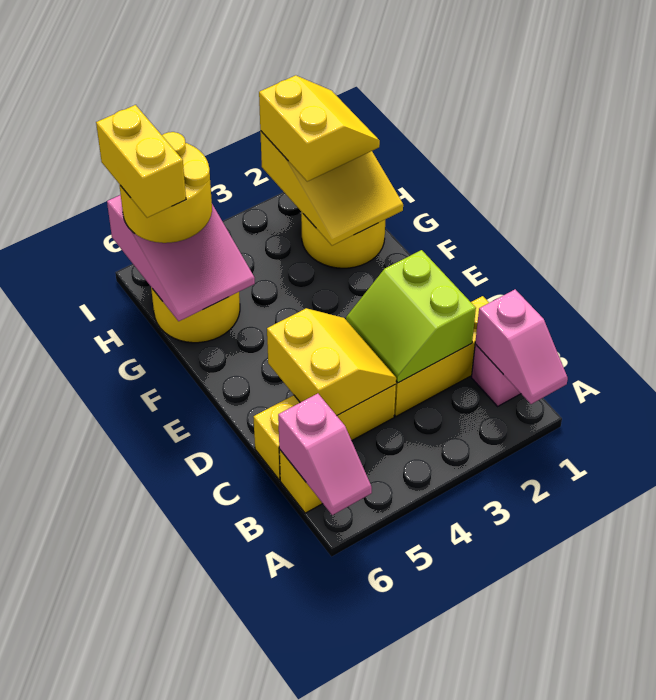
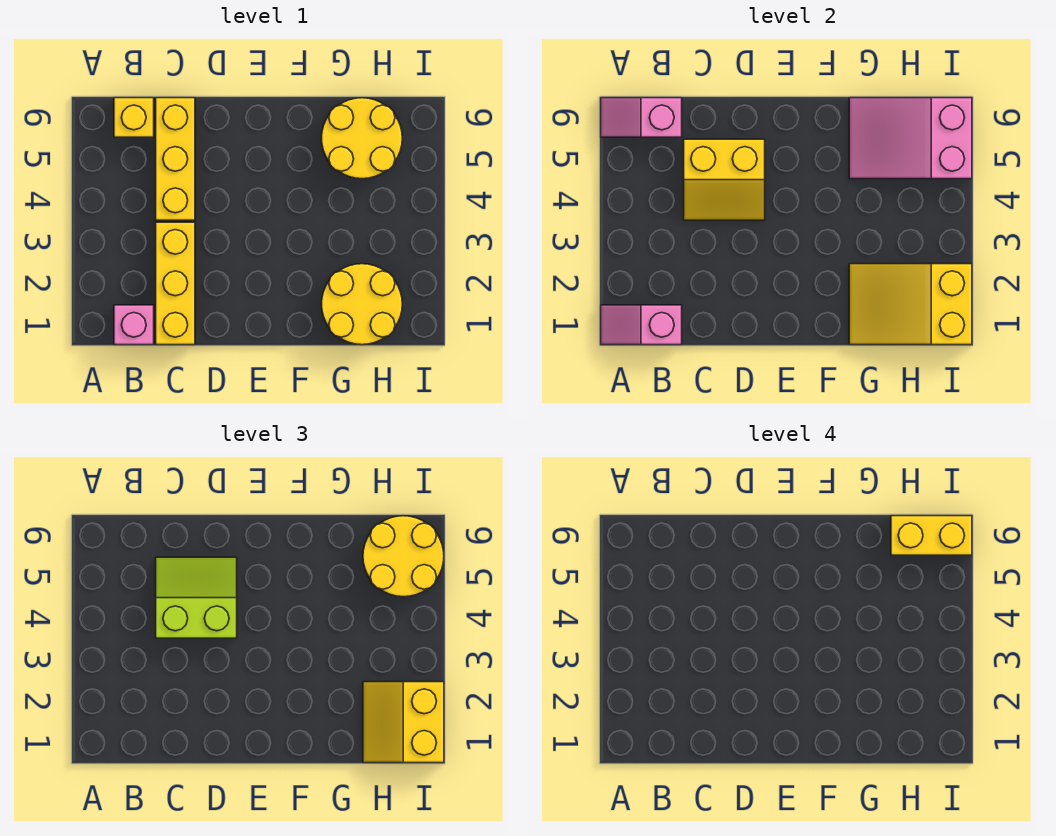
lime slope C2:D3 level 2 top 2 -> lime slope C4:D5 level 3 top 4
yellow slope H1:I2 level 3 top 2 -> yellow slope H1:I2 level 3 top I

